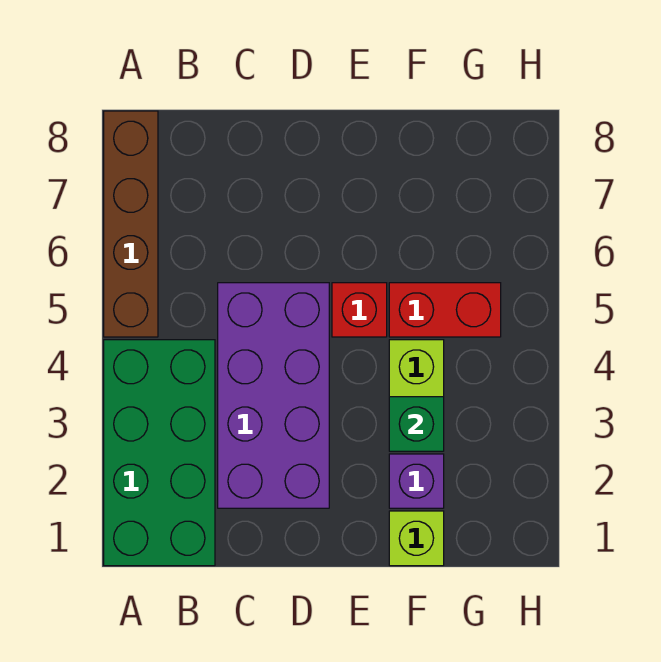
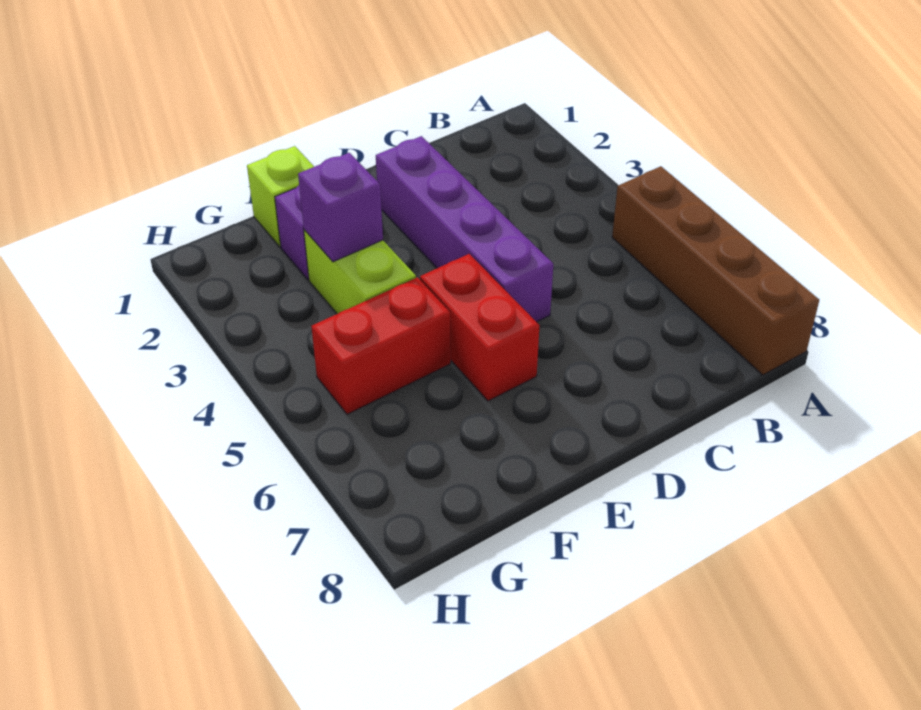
green brick A1:B4 level 1 -> none
purple brick C2:D5 level 1 -> purple brick D2:D5 level 1
red brick E5 level 1 -> red brick E5:E6 level 1
green brick F3 level 2 -> purple brick F3 level 2

